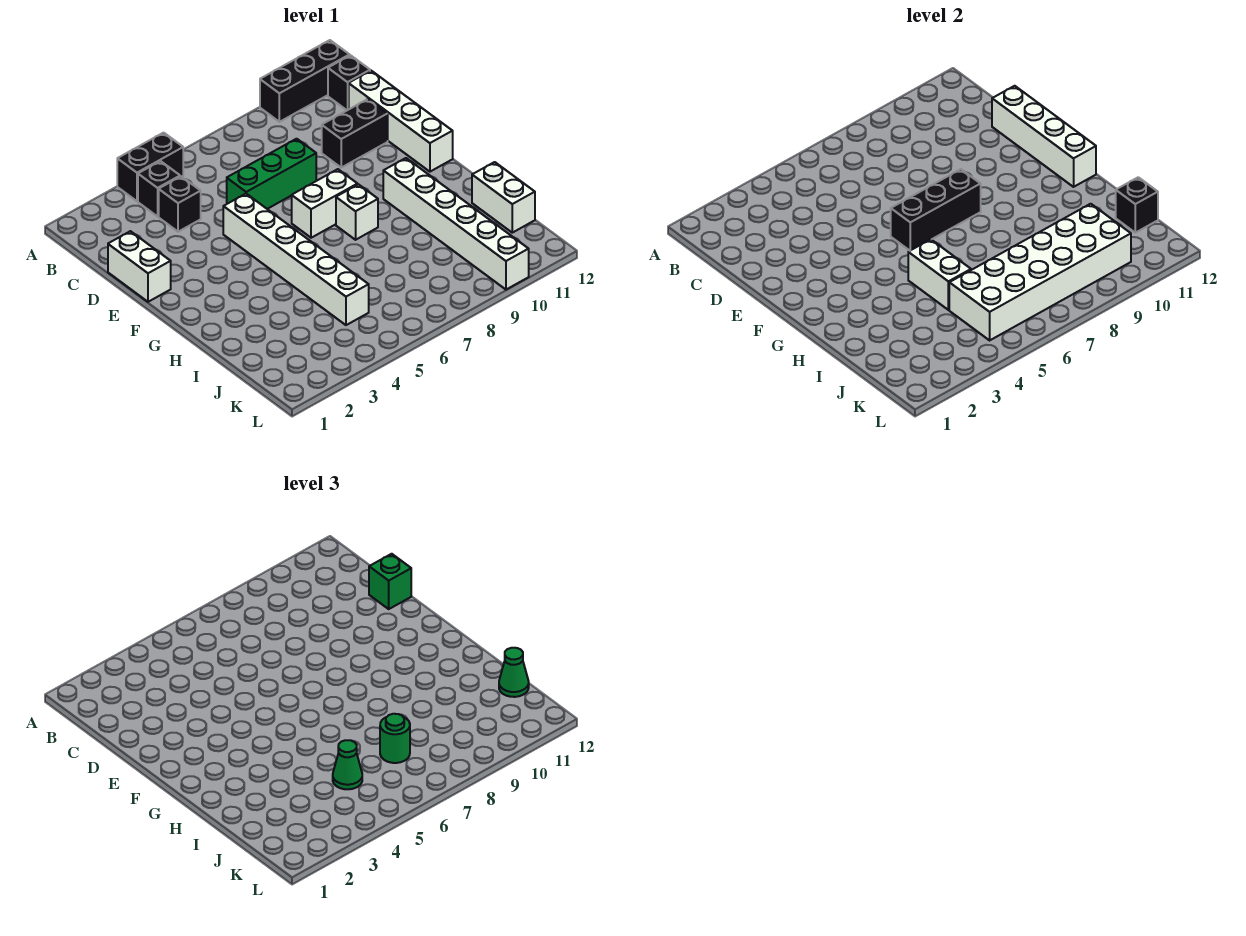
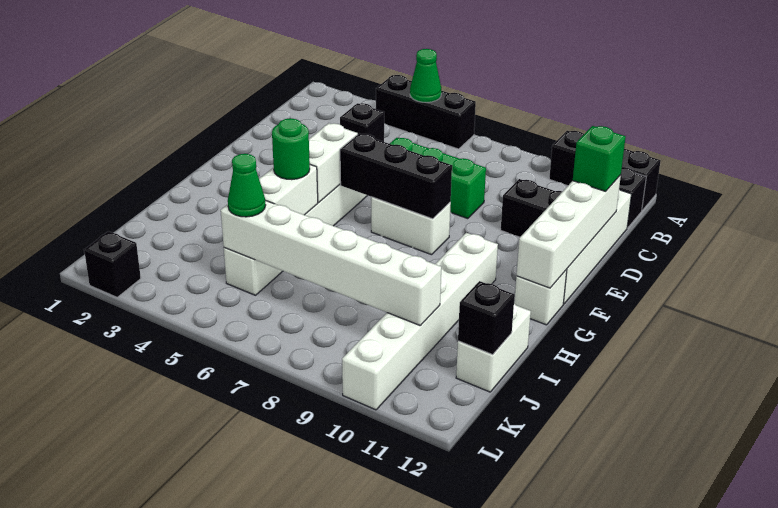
black brick A4:A5 level 1 -> black brick A4:A6 level 1
black brick B4 level 1 -> black brick L2 level 1
white brick D1:E1 level 1 -> white brick F5:G5 level 2
white brick G8 level 1 -> white brick G12 level 1
white brick J5:K10 level 2 -> white brick J5:J10 level 2
green round brick J7 level 3 -> green round brick H5 level 3
green cone J12 level 3 -> green cone A5 level 2

